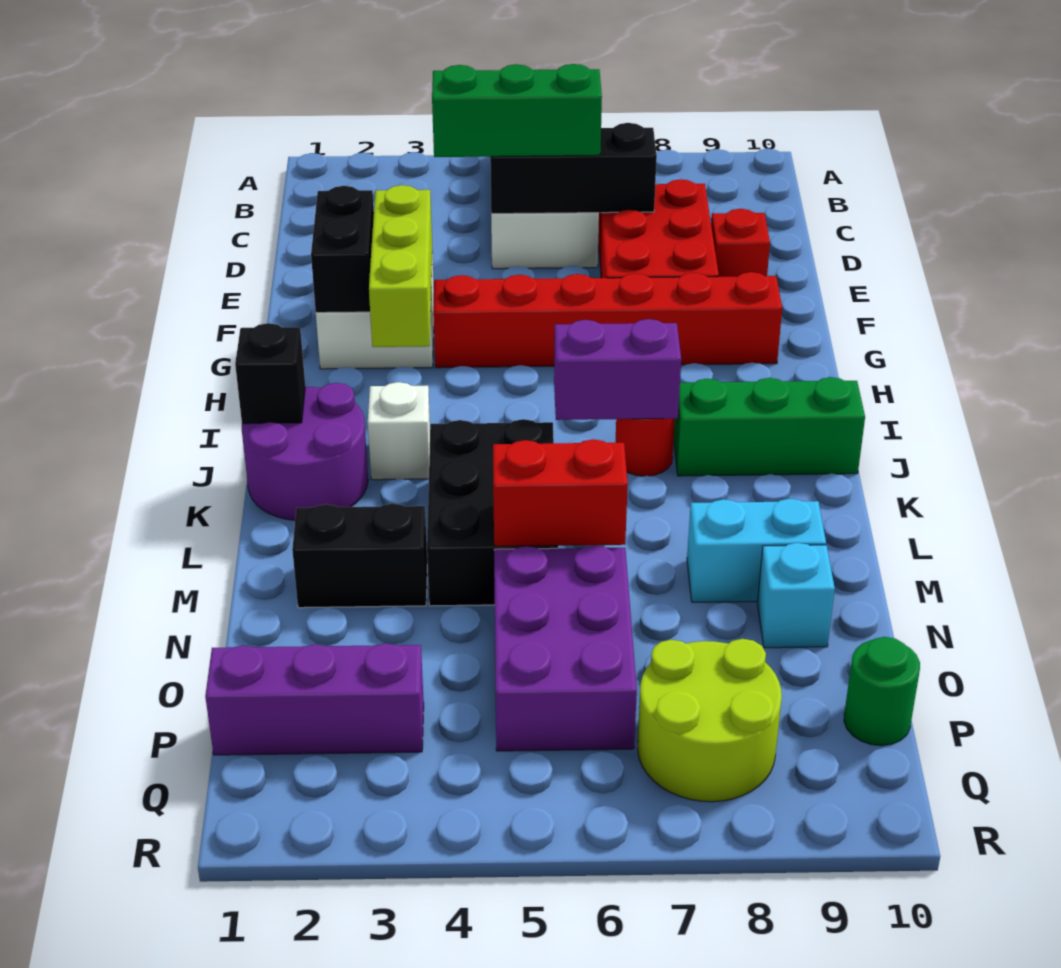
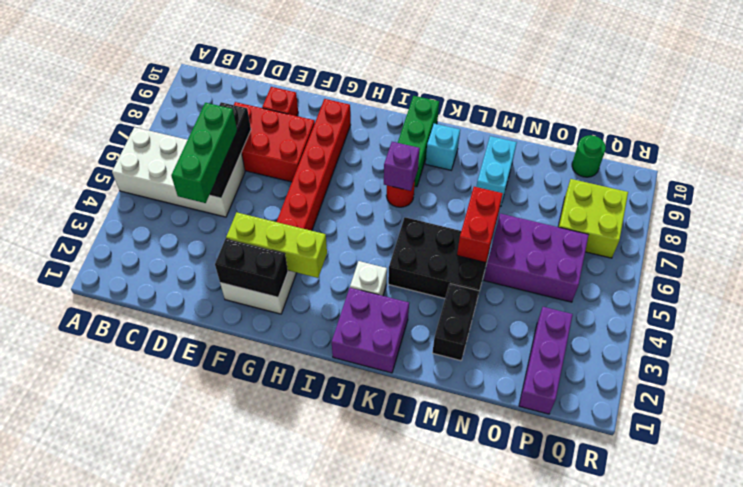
purple round brick J1:K2 level 1 -> purple brick J1:K2 level 1
black brick J1 level 2 -> none
purple brick J6:J7 level 2 -> purple brick J7 level 2
cyan brick N9 level 1 -> cyan brick K9 level 1
lime round brick P7:Q8 level 1 -> lime brick P7:Q8 level 1

